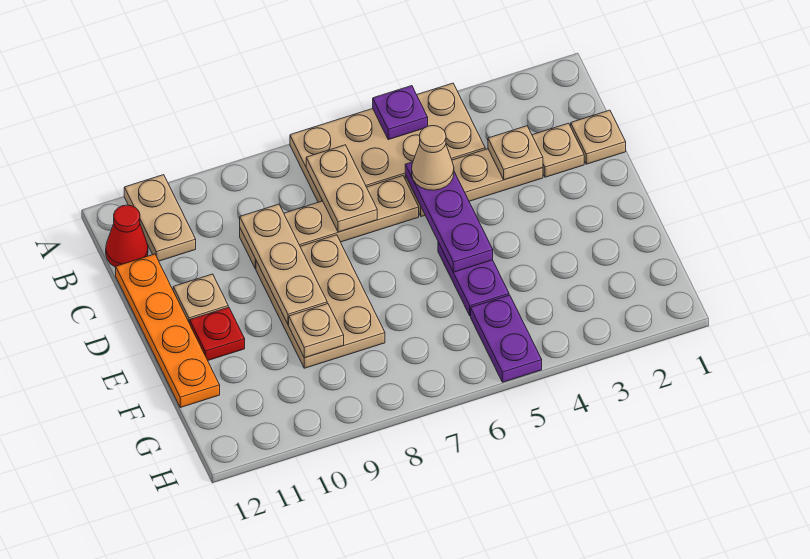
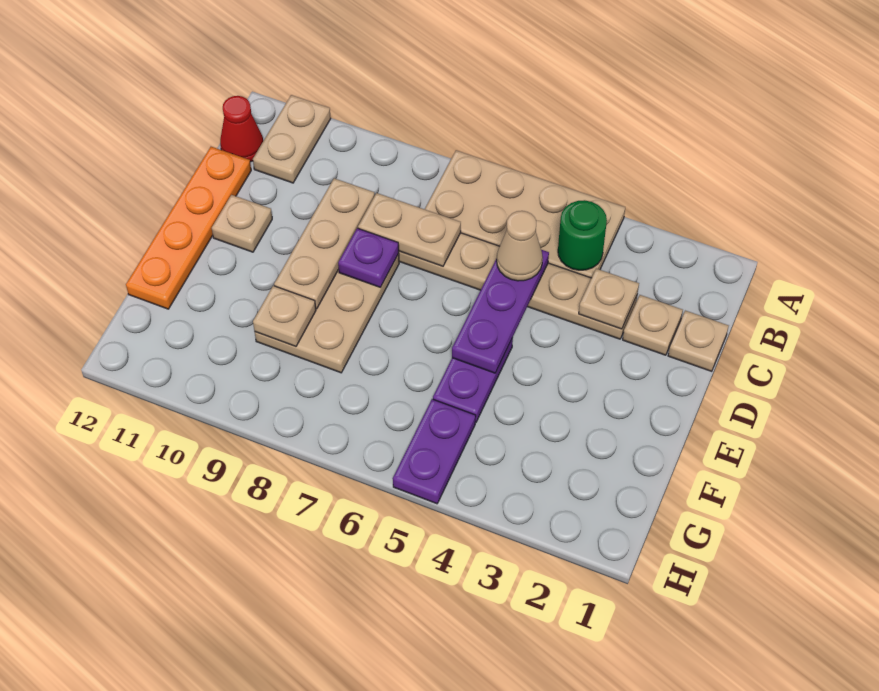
purple plate A5 level 2 -> purple plate D8 level 2
none -> green round brick B4 level 2
tan plate B7:C7 level 2 -> tan plate C7:C8 level 2
red plate E11 level 1 -> none

